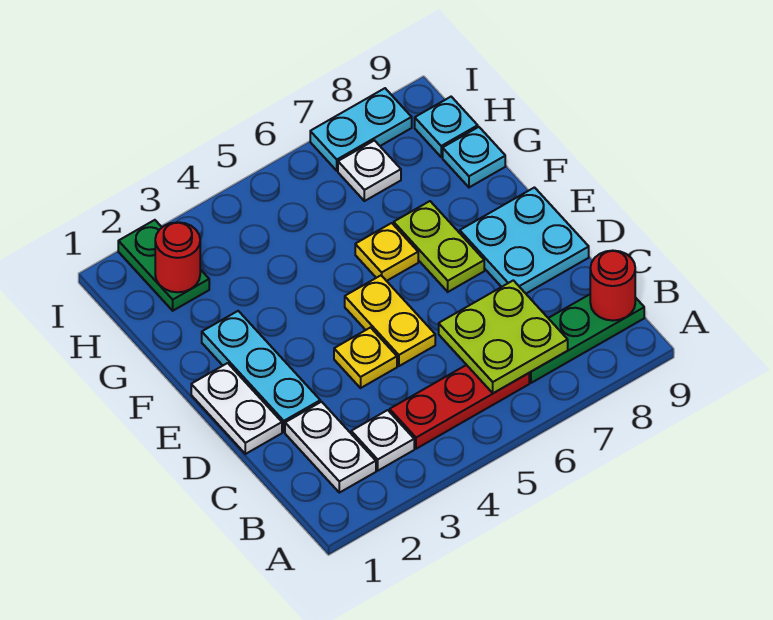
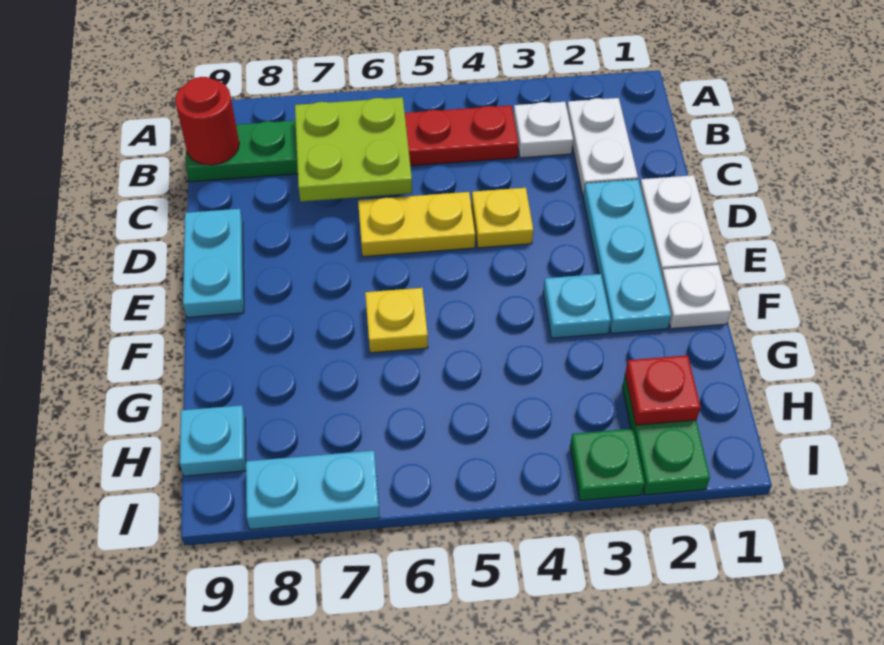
yellow plate D5:E5 level 1 -> yellow plate D5:D6 level 1
cyan plate D8:E9 level 1 -> cyan plate D9:E9 level 1
lime plate E7:F7 level 1 -> none
cyan plate G9 level 1 -> cyan plate F3 level 1
red round brick H2 level 2 -> red plate H2 level 2
white plate H7 level 1 -> white plate F1 level 1
none -> green plate I3 level 1

